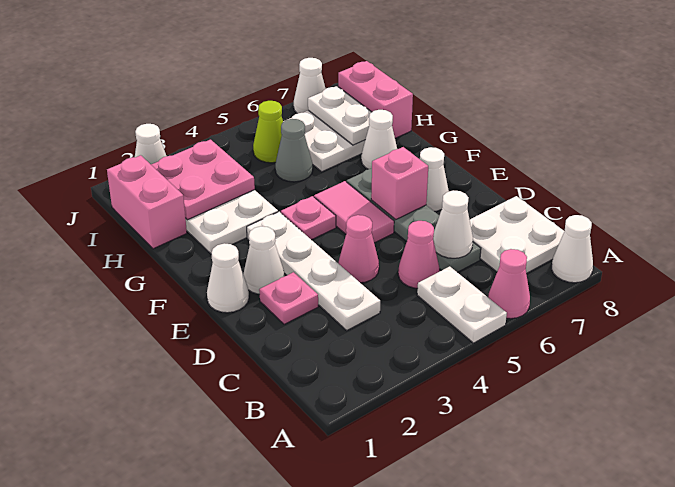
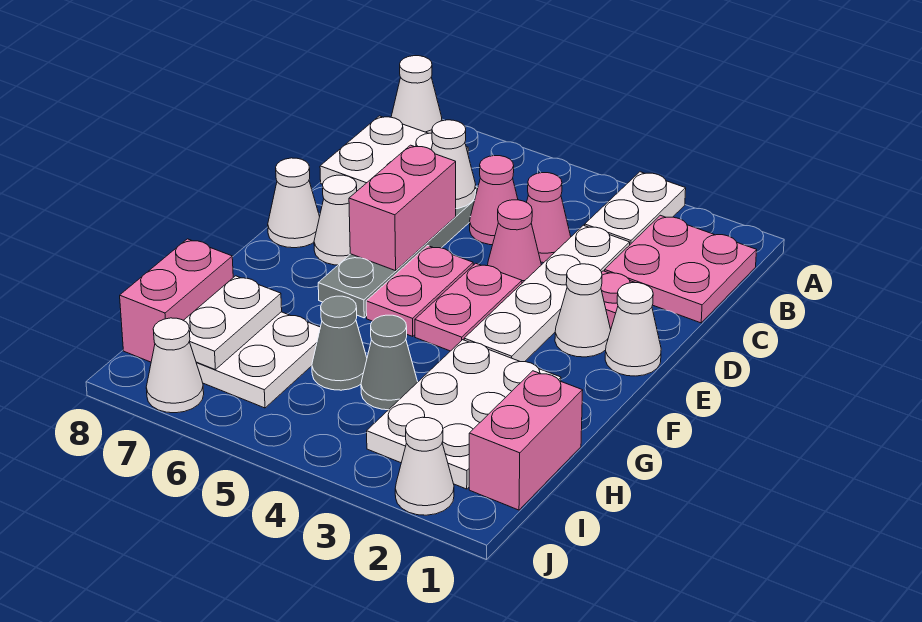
white plate A5:B5 level 1 -> white plate A3:B3 level 1
pink cone A6 level 1 -> pink cone C4 level 1
pink tile E5:F5 level 1 -> pink plate E5:F5 level 1
pink brick E6 level 2 -> pink brick D6:E6 level 2
pink plate F4 level 1 -> pink plate E4:F4 level 1
white cone G7 level 1 -> white cone E8 level 1
pink plate H2:I3 level 2 -> pink plate B1:C2 level 1
none -> grey cone H4 level 1
lime cone I5 level 1 -> none

